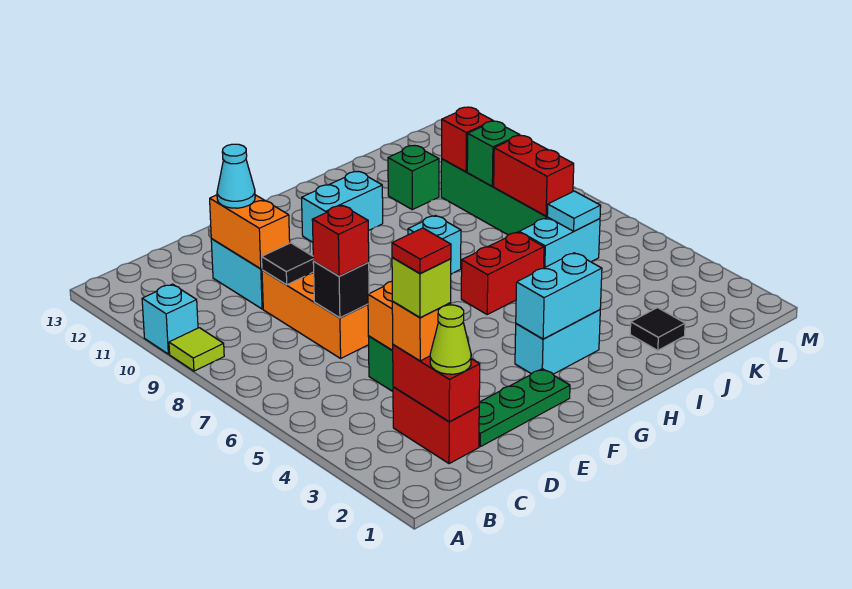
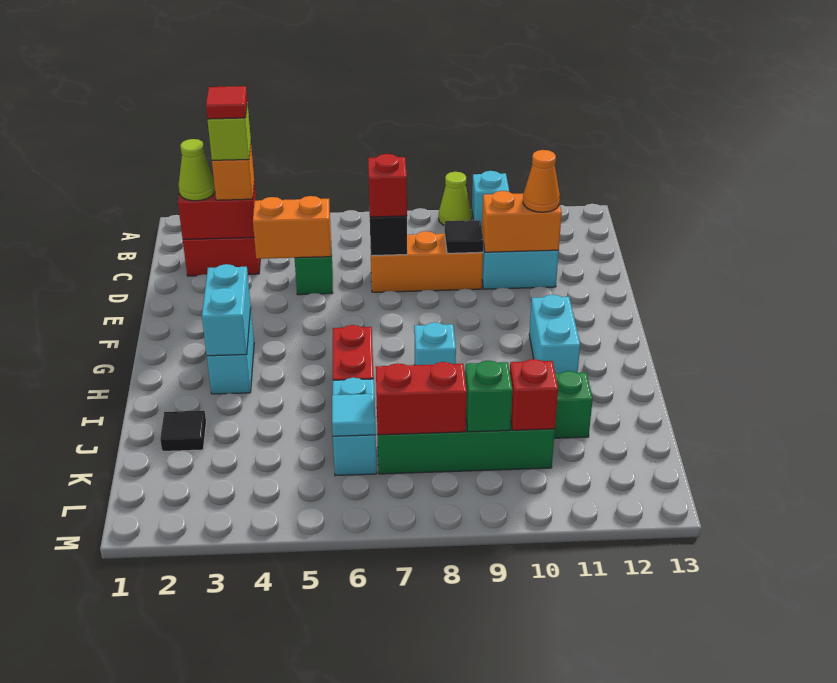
lime tile A9 level 1 -> lime cone A9 level 1
green plate D2:F2 level 1 -> none
cyan cone D11 level 3 -> orange cone D11 level 3

